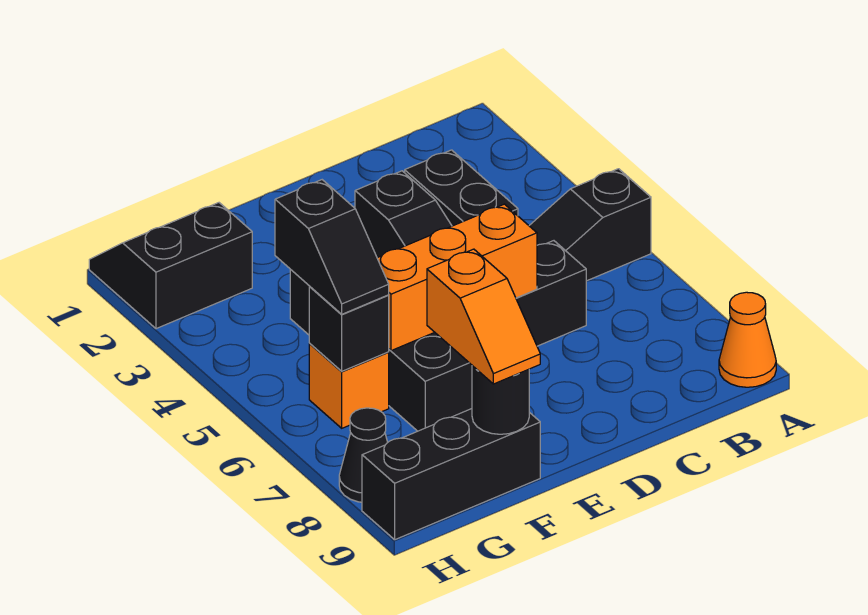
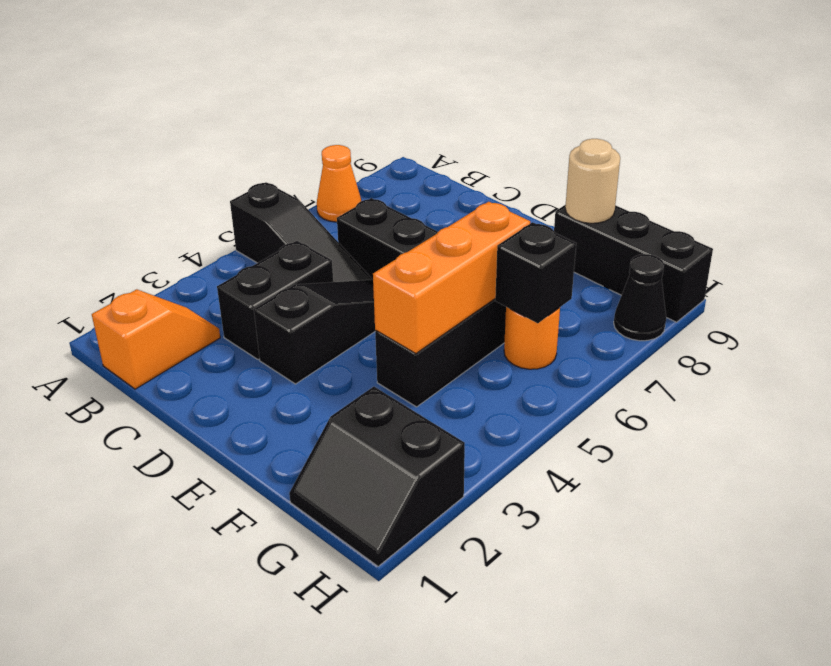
orange cone A9 level 1 -> orange cone A7 level 1
orange brick D6:F6 level 2 -> orange brick F4:F6 level 2
orange slope F8:F9 level 3 top 8 -> orange slope B1:B2 level 1 top 1
black round brick F9 level 2 -> tan round brick F9 level 2
black slope G5:G6 level 3 top 5 -> none
orange brick G6 level 1 -> orange round brick G6 level 1

